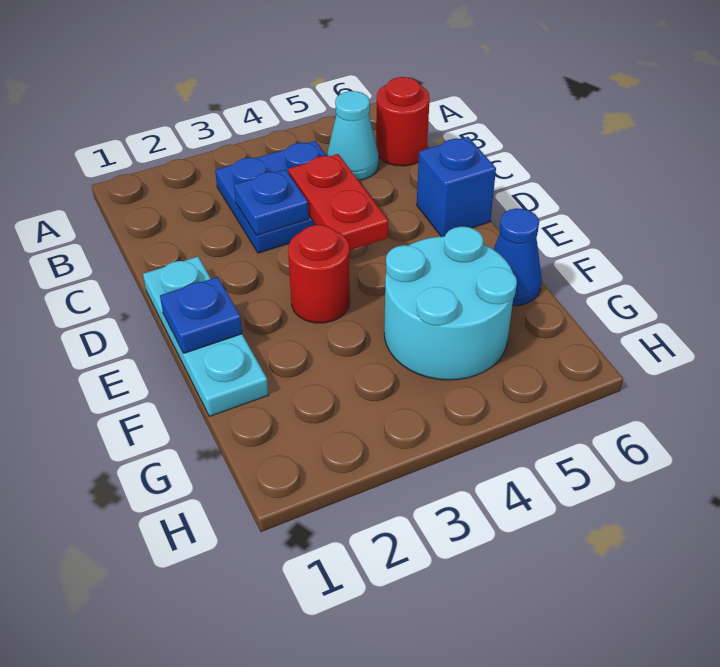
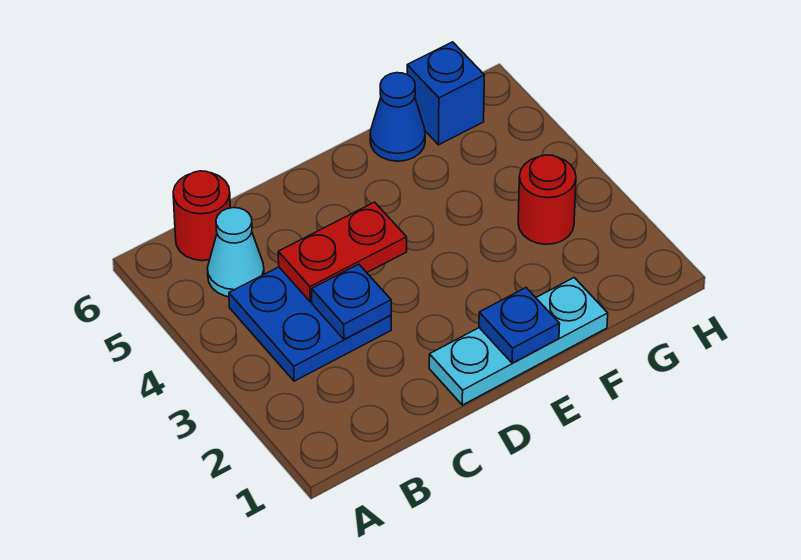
blue brick D6 level 1 -> blue brick G6 level 1
red round brick E3 level 1 -> red round brick G3 level 1
cyan round brick F4:G5 level 1 -> none

